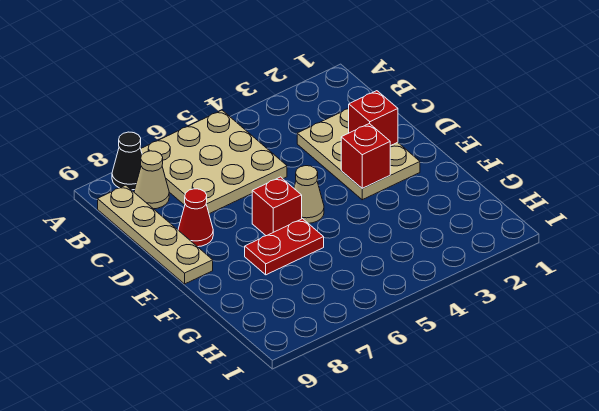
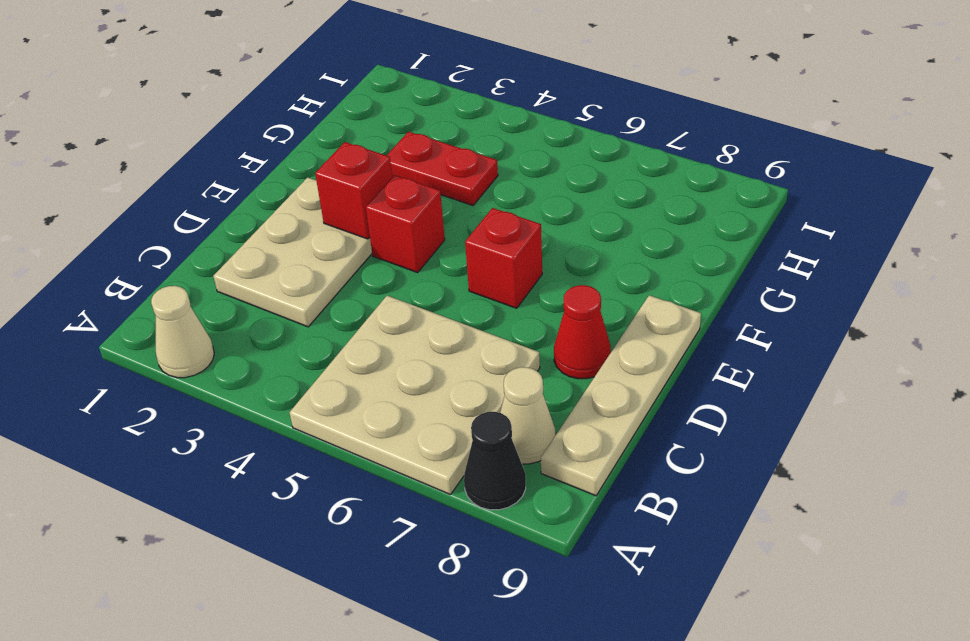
red brick D2 level 2 -> red brick E4 level 1
tan cone E5 level 1 -> tan cone A2 level 1
red plate F6:F7 level 1 -> red plate G3:G4 level 1

